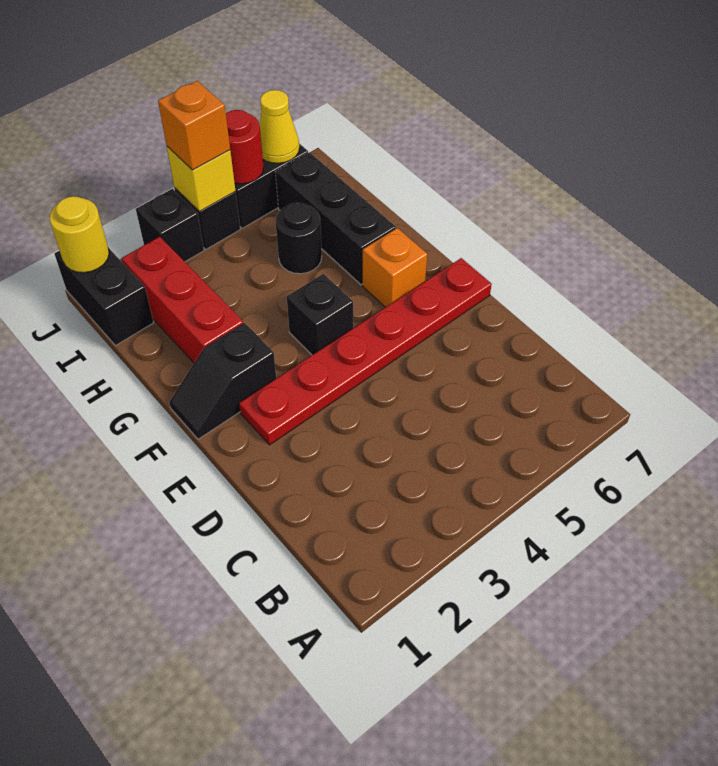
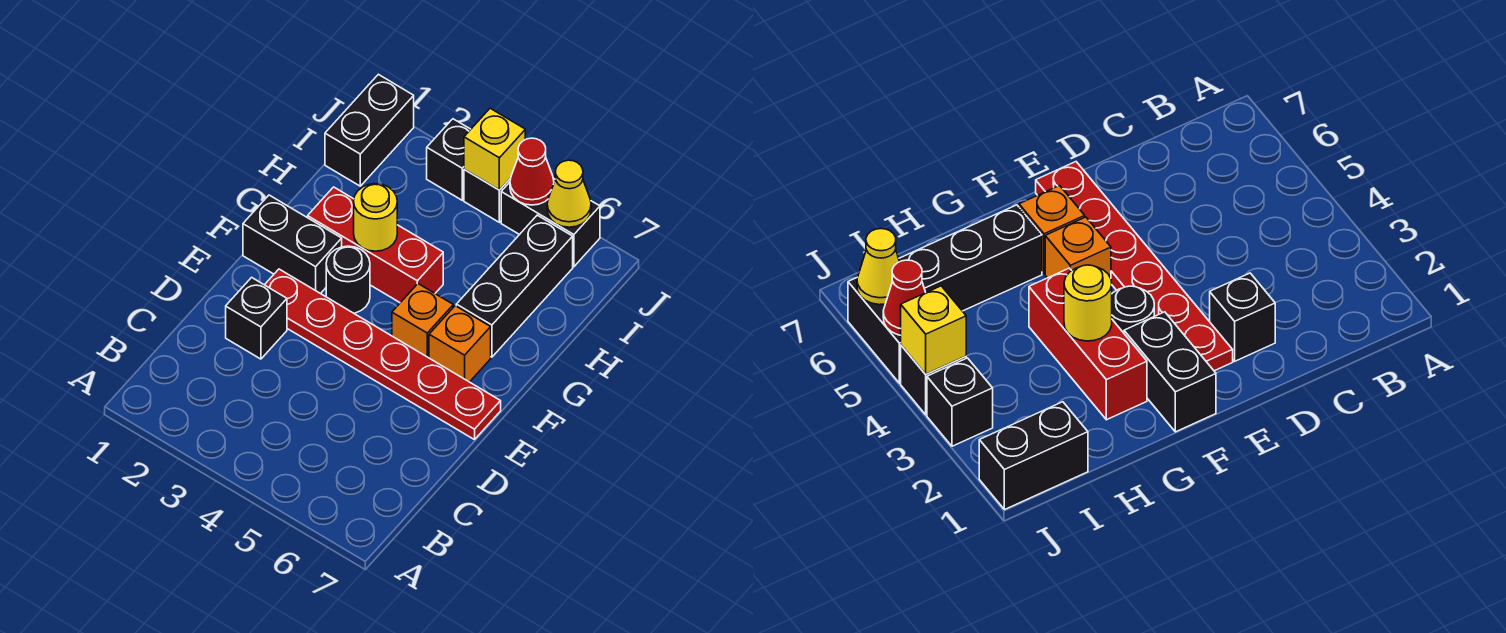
black slope F1:F2 level 1 top 2 -> black brick F1:F2 level 1
black brick F4 level 1 -> black brick D2 level 1
red brick G2:I2 level 1 -> red brick G2:G4 level 1
black round brick H5 level 1 -> black round brick F3 level 1
yellow round brick J1 level 2 -> yellow round brick G3 level 2
orange brick J4 level 3 -> orange brick F5 level 1
red round brick J5 level 2 -> red cone J5 level 2

